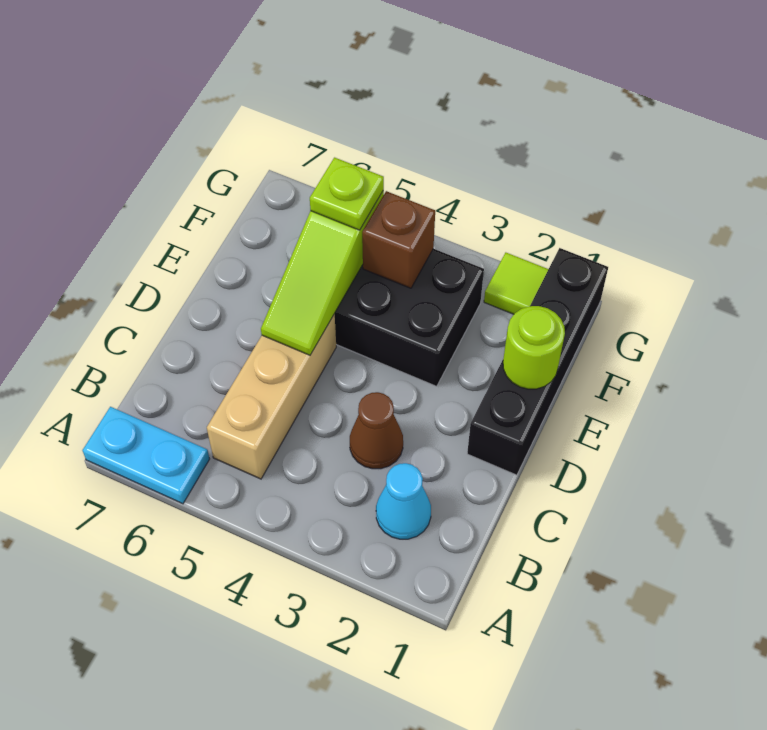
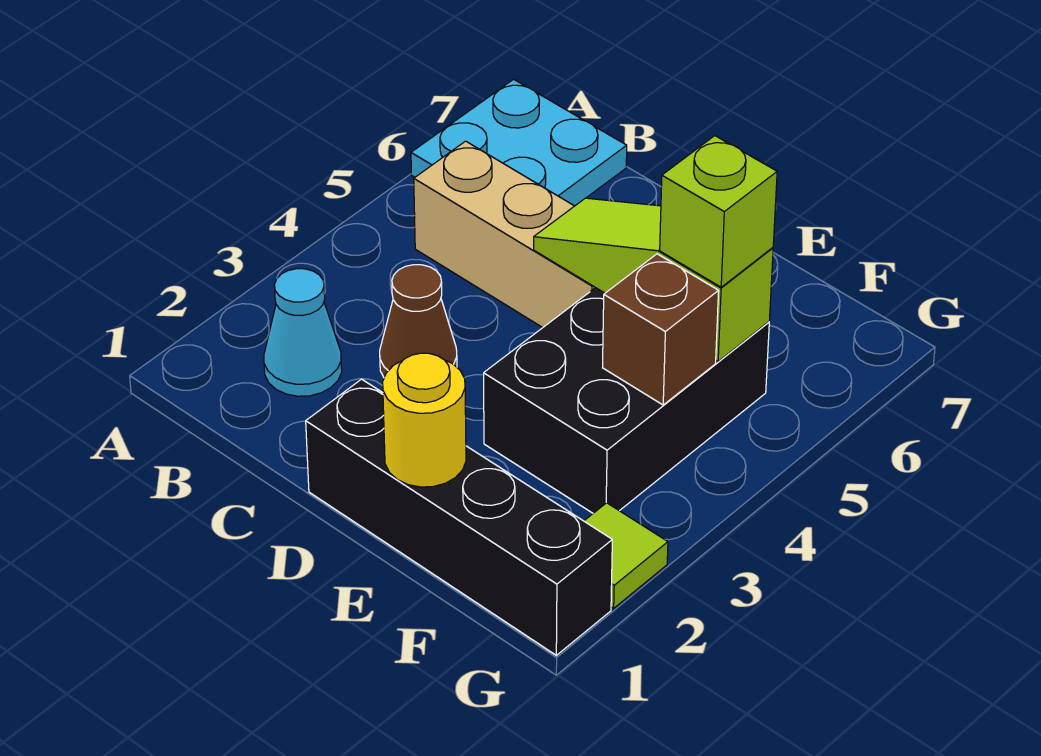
cyan plate A6:A7 level 1 -> cyan plate A6:B7 level 1
lime round brick E1 level 2 -> yellow round brick E1 level 2
lime plate F5 level 3 -> lime brick F5 level 3

